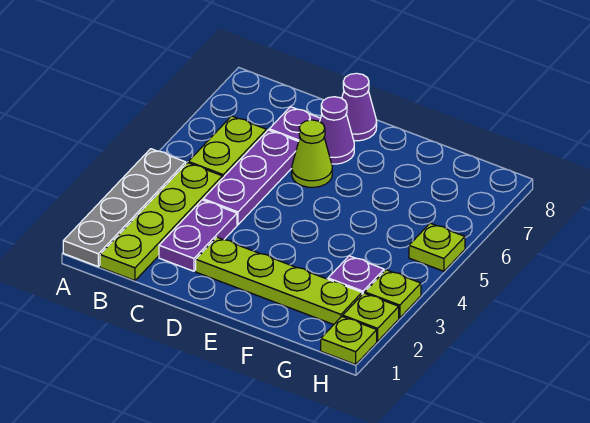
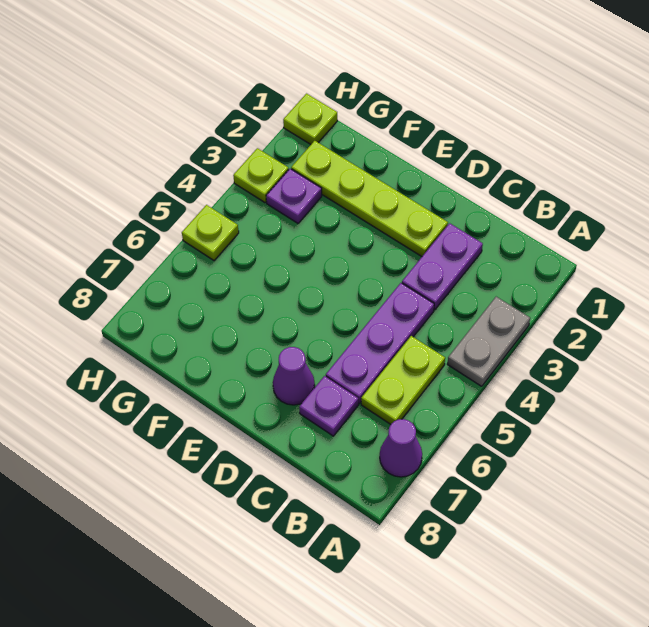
grey plate A1:A4 level 1 -> grey plate A3:A4 level 1
lime plate B1:B4 level 1 -> none
lime cone D6 level 1 -> none
purple cone D8 level 1 -> purple cone A7 level 1
lime plate H2 level 1 -> none

